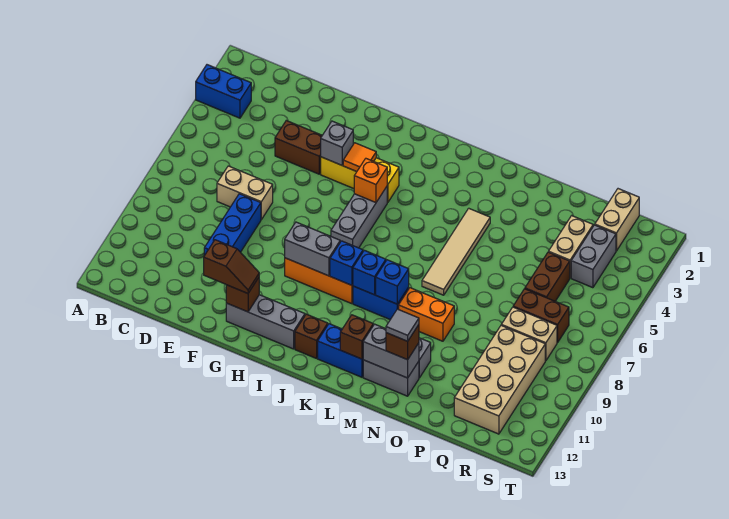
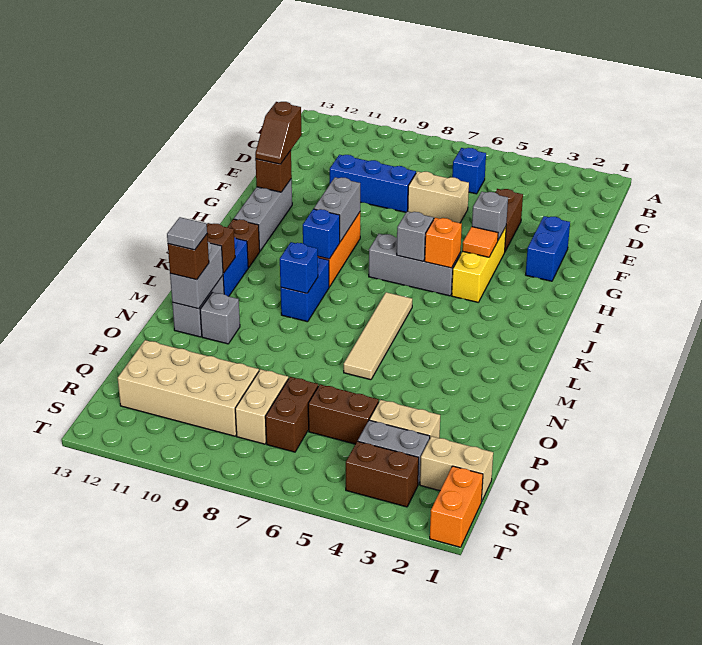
blue brick A3:B3 level 1 -> blue brick F2:G2 level 1
tan brick D7:E7 level 1 -> tan brick E6:E7 level 1
none -> grey brick I6 level 2
blue brick K9 level 2 -> blue brick C6 level 1
tan tile M4:M7 level 1 -> tan tile K6:N6 level 1
orange brick M9:N9 level 1 -> orange brick S1:T1 level 1
none -> brown brick S3:S4 level 1

